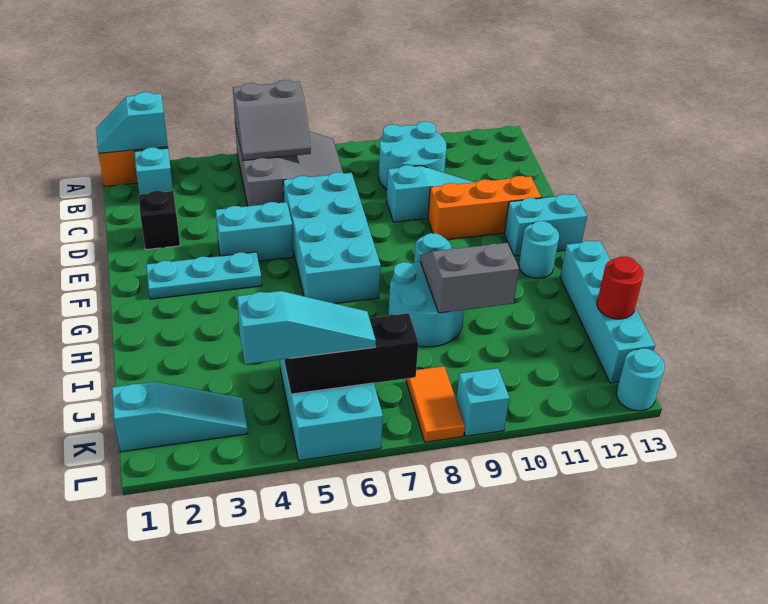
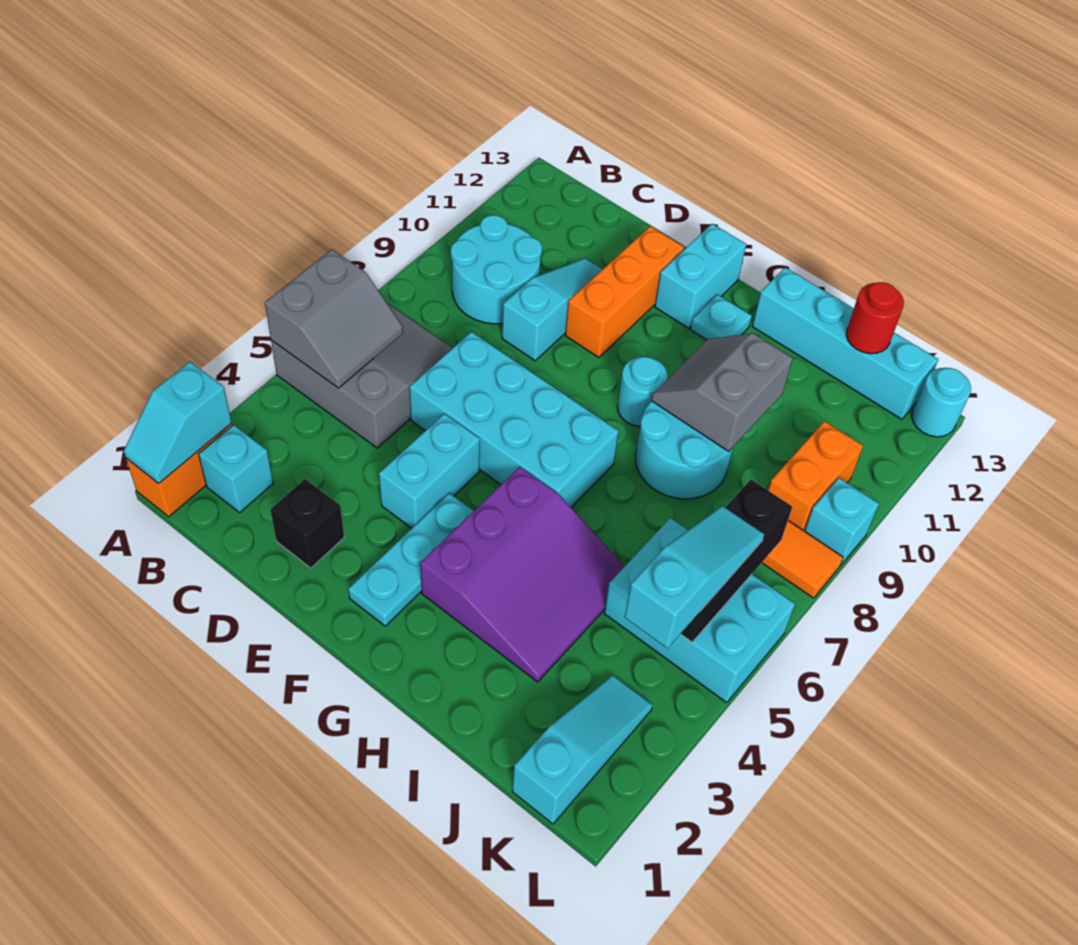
none -> purple slope G3:I5 level 1 top G
cyan round brick G12 level 1 -> cyan plate G12 level 1
none -> orange brick K9:K10 level 1

